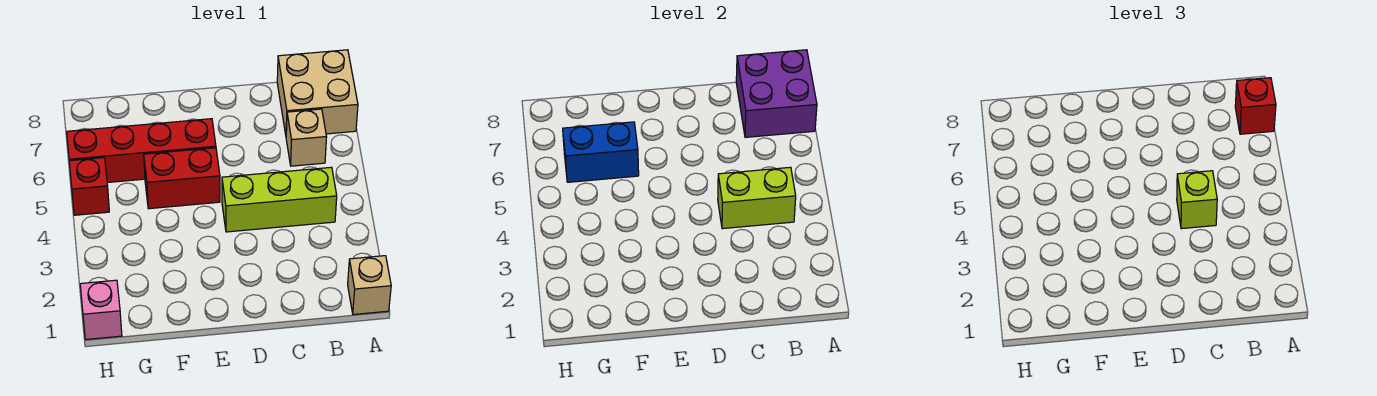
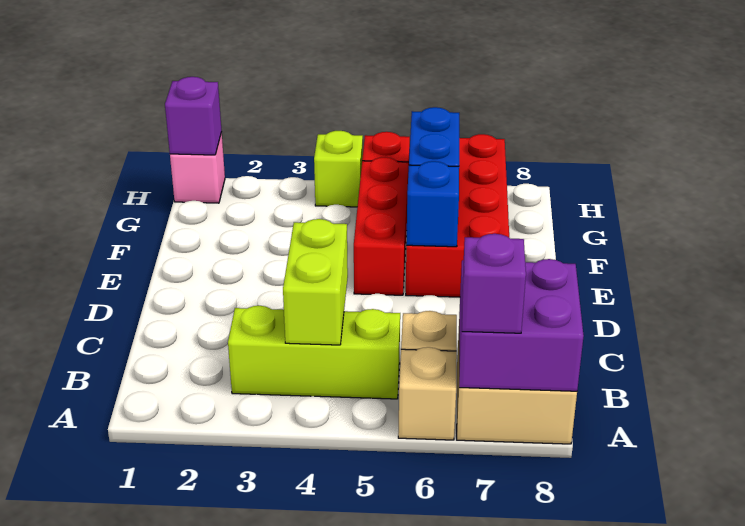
tan brick A1 level 1 -> tan brick A6 level 1
red brick A7 level 3 -> purple brick A7 level 3
lime brick B4:D4 level 1 -> lime brick B3:B5 level 1
lime brick C4 level 3 -> lime brick H4 level 1
red brick E5:F5 level 1 -> red brick E5:G5 level 1
red brick E6:H6 level 1 -> red brick E6:H7 level 1
none -> blue brick E6 level 2
none -> purple brick H1 level 2

